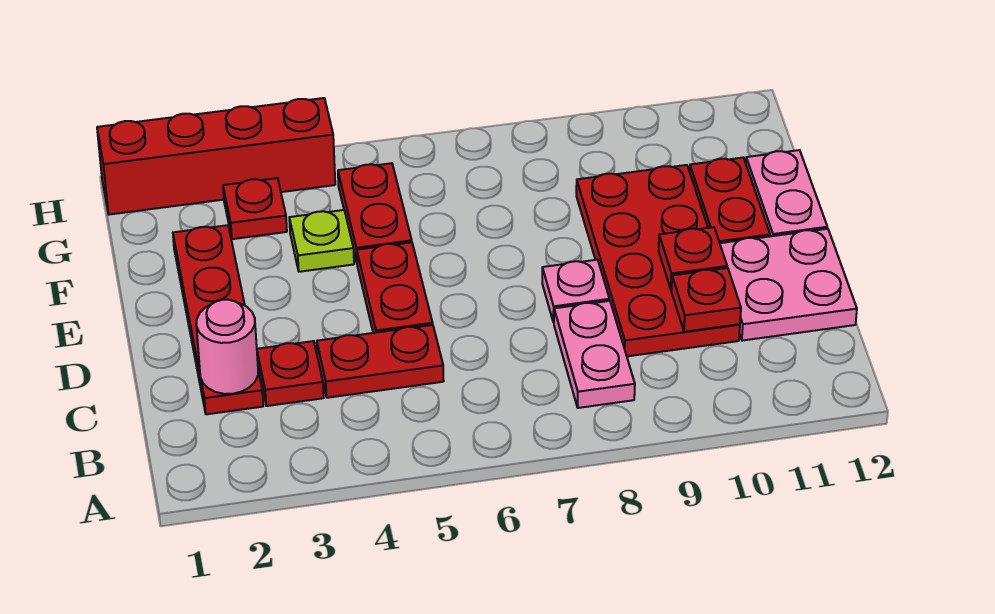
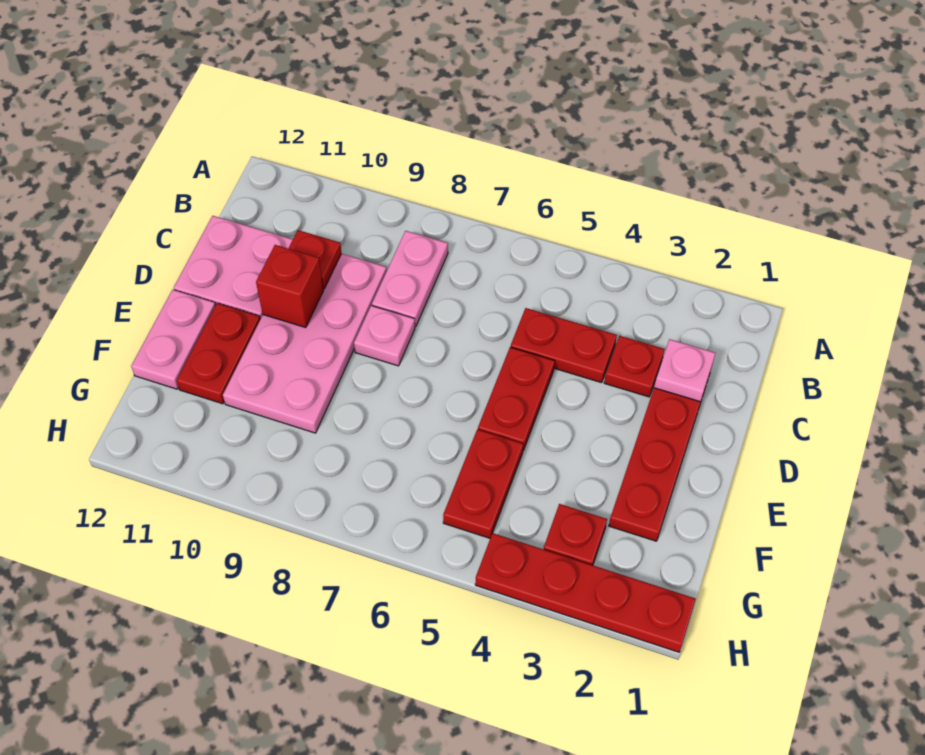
pink round brick C2 level 2 -> pink plate C2 level 2
red plate C9:F10 level 1 -> pink plate C9:F10 level 1
red plate D10 level 2 -> red brick D10 level 2
lime plate F4 level 1 -> none
red brick H1:H4 level 1 -> red plate H1:H4 level 1

